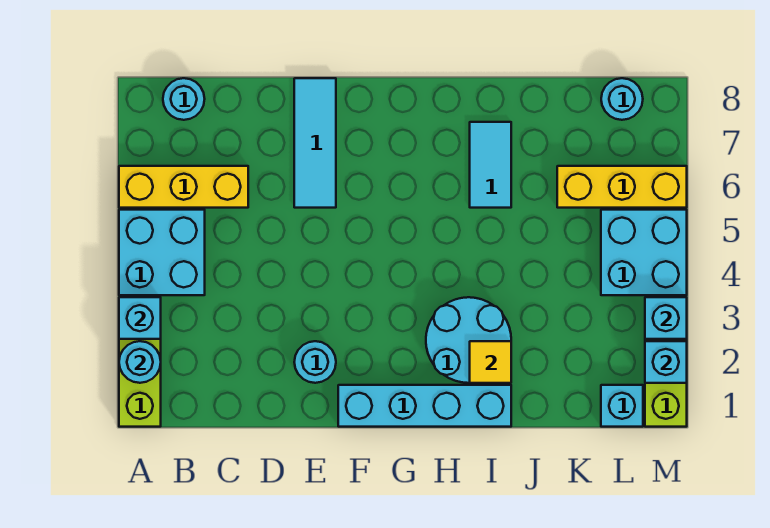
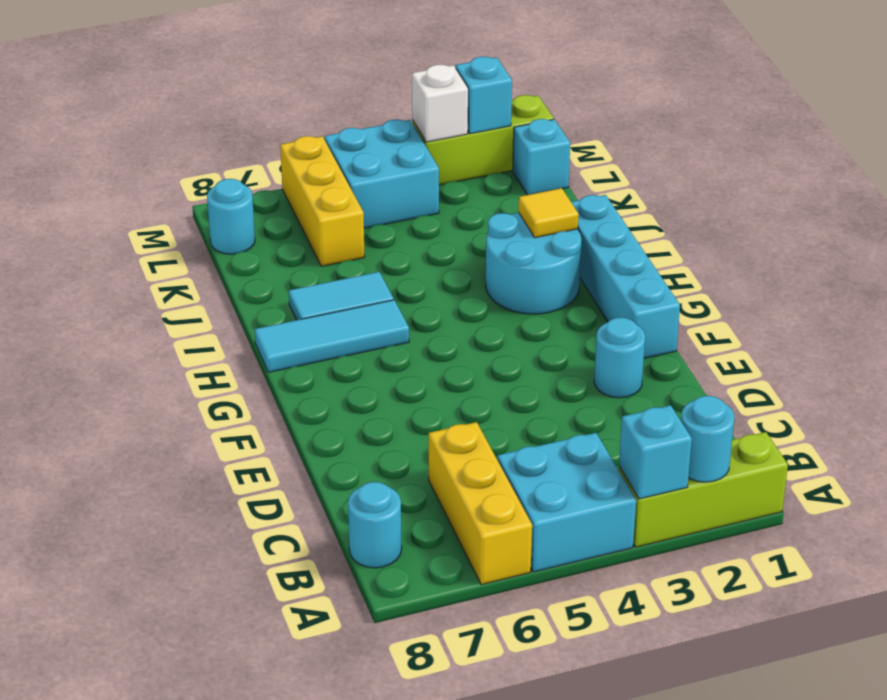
cyan tile E6:E8 level 1 -> cyan tile H6:H8 level 1
cyan brick M3 level 2 -> white brick M3 level 2

